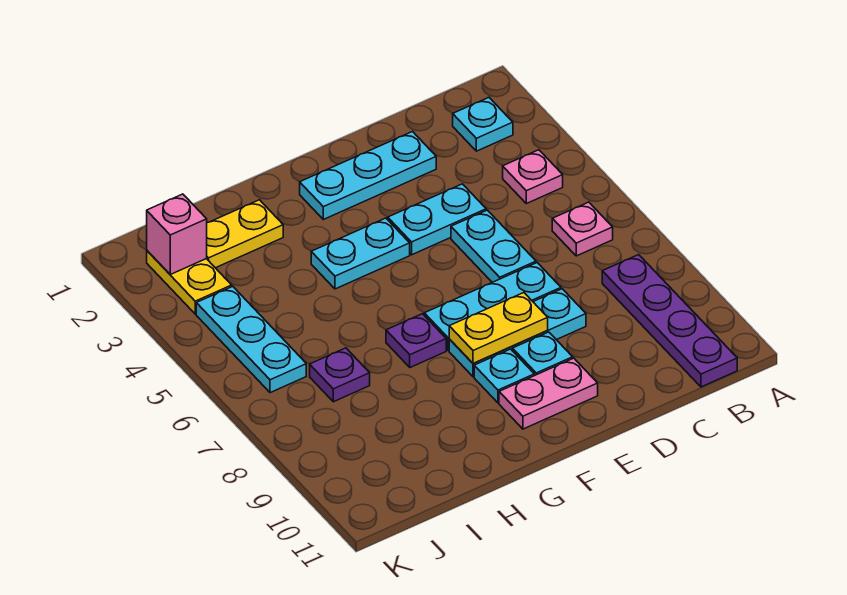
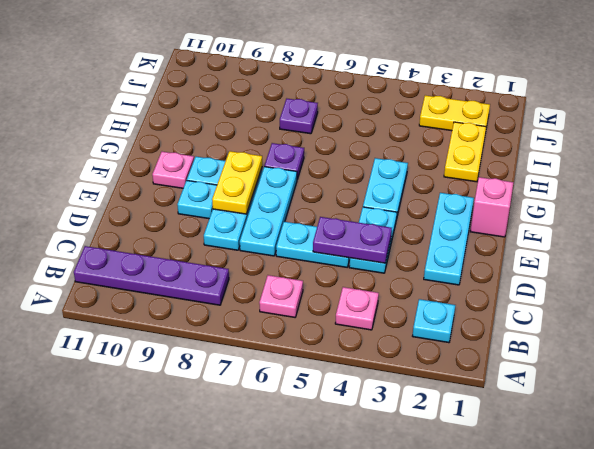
none -> purple plate D4:D5 level 2
pink plate E10:F10 level 1 -> pink plate F10 level 1
pink brick J2 level 2 -> pink brick F1 level 1
cyan plate J4:J6 level 1 -> none

